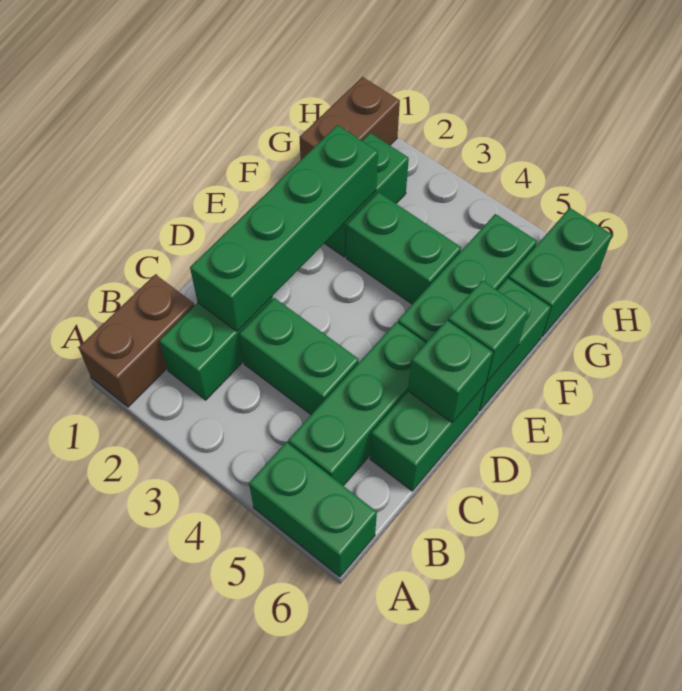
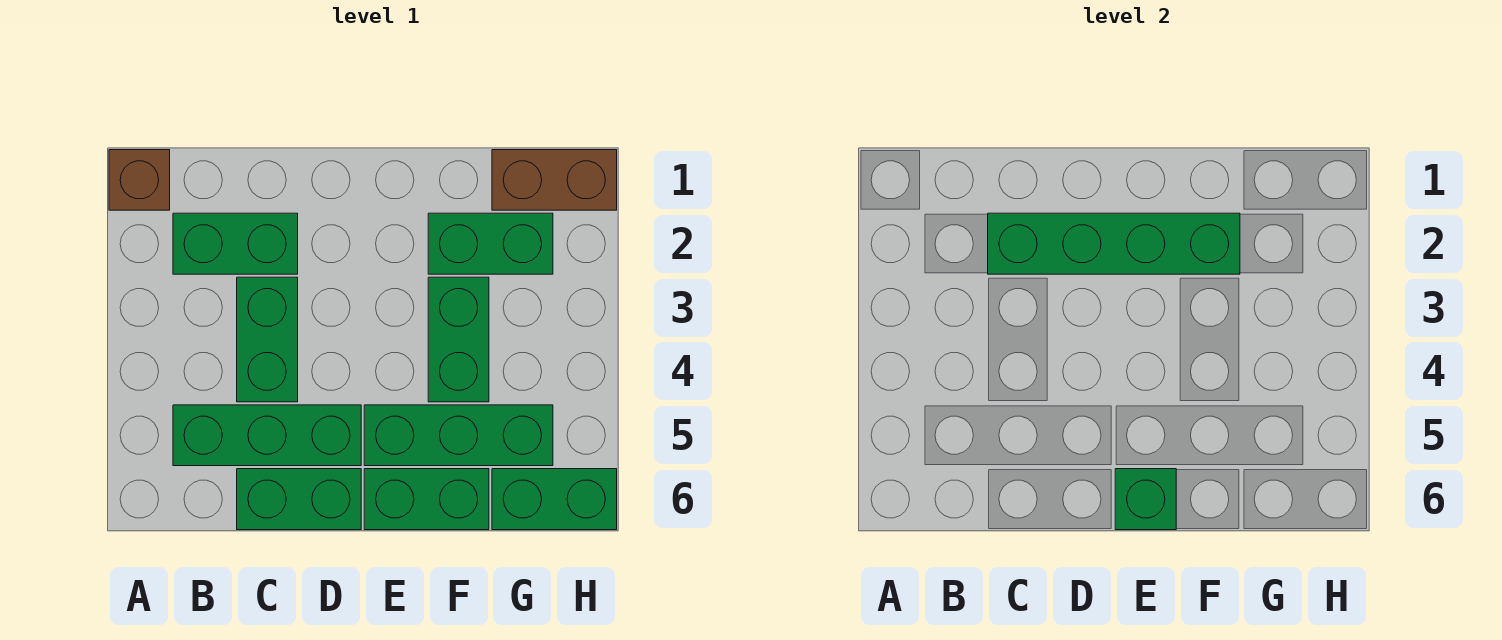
brown brick A1:B1 level 1 -> brown brick A1 level 1
green brick A5:A6 level 1 -> none
green brick D6 level 2 -> none

